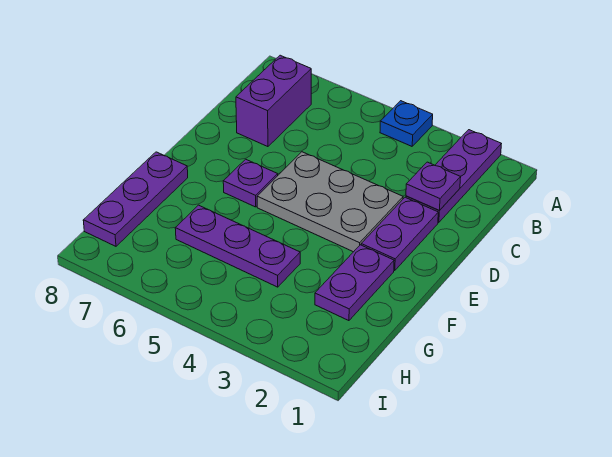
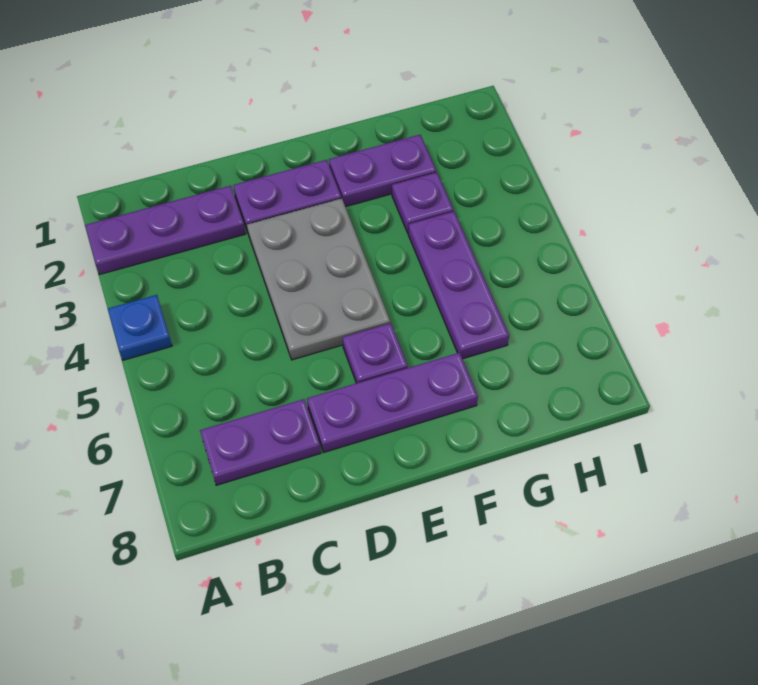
purple brick B7:C7 level 1 -> purple plate B7:C7 level 1
purple plate C2 level 2 -> purple plate G3 level 1
purple plate F8:H8 level 1 -> purple plate D7:F7 level 1

